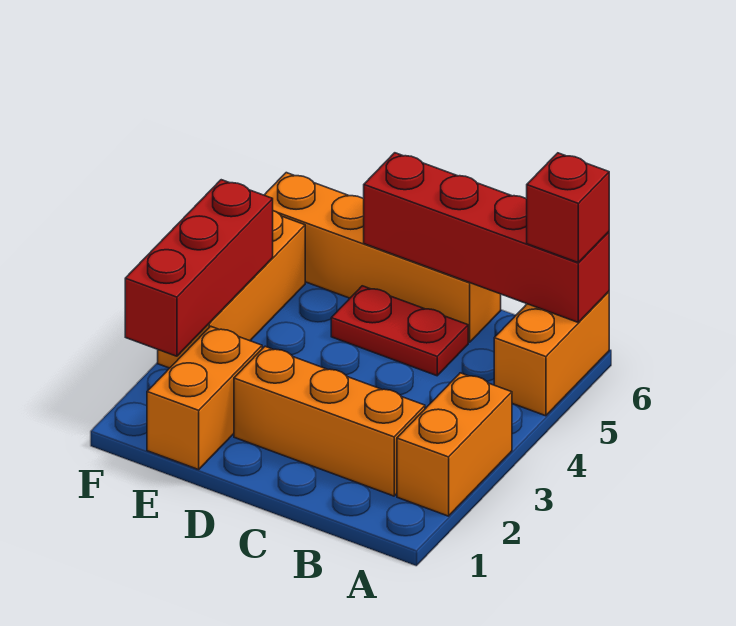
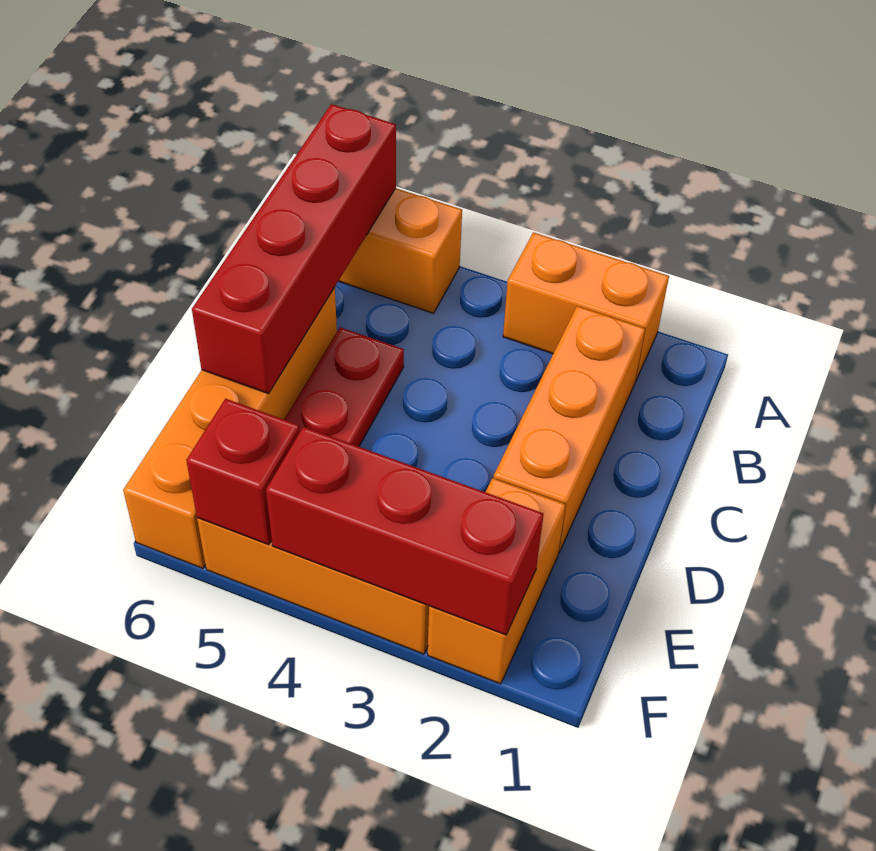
red brick A6 level 3 -> red brick F5 level 2
orange brick E1:E2 level 1 -> orange brick E2:F2 level 1

